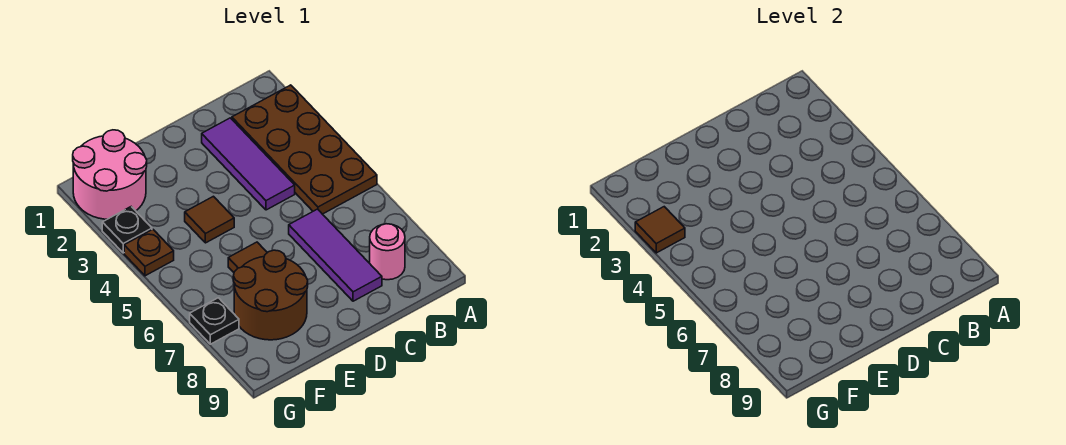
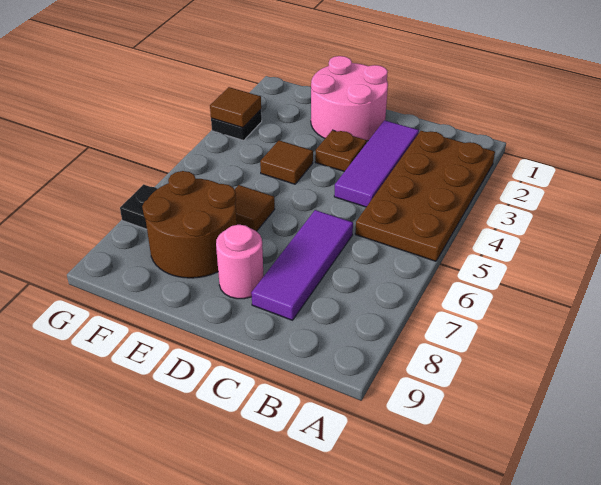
pink round brick B8 level 1 -> pink round brick D8 level 1
pink round brick F1:G2 level 1 -> pink round brick D1:E2 level 1
brown plate G4 level 1 -> brown plate D3 level 1

